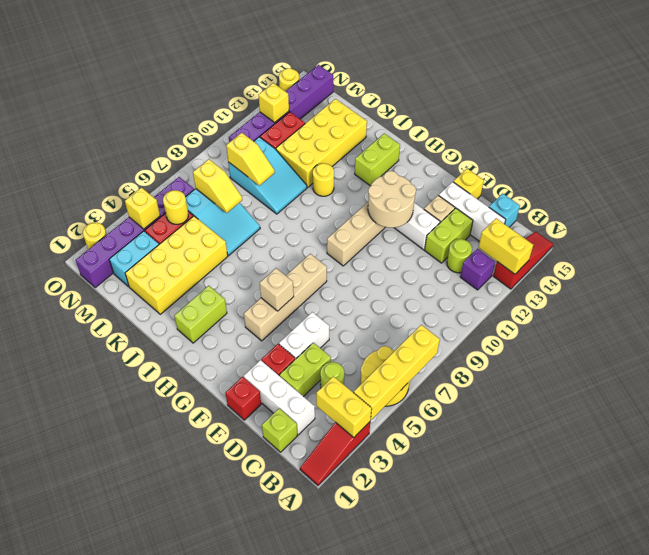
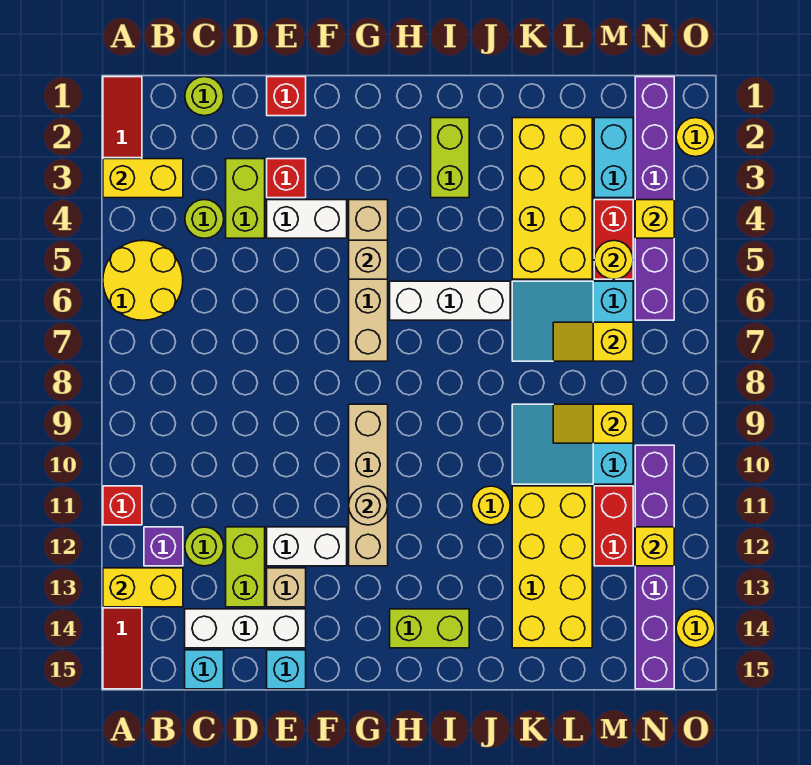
yellow brick A4:A7 level 2 -> none
none -> red brick A11 level 1
lime brick C1 level 1 -> lime round brick C1 level 1
white brick C2:E2 level 1 -> white brick H6:J6 level 1
white brick E4:E5 level 1 -> white brick E4:F4 level 1
yellow brick E15 level 1 -> cyan brick E15 level 1
tan round brick F11:G12 level 2 -> tan round brick G11 level 2
lime brick I13:I14 level 1 -> lime brick H14:I14 level 1

